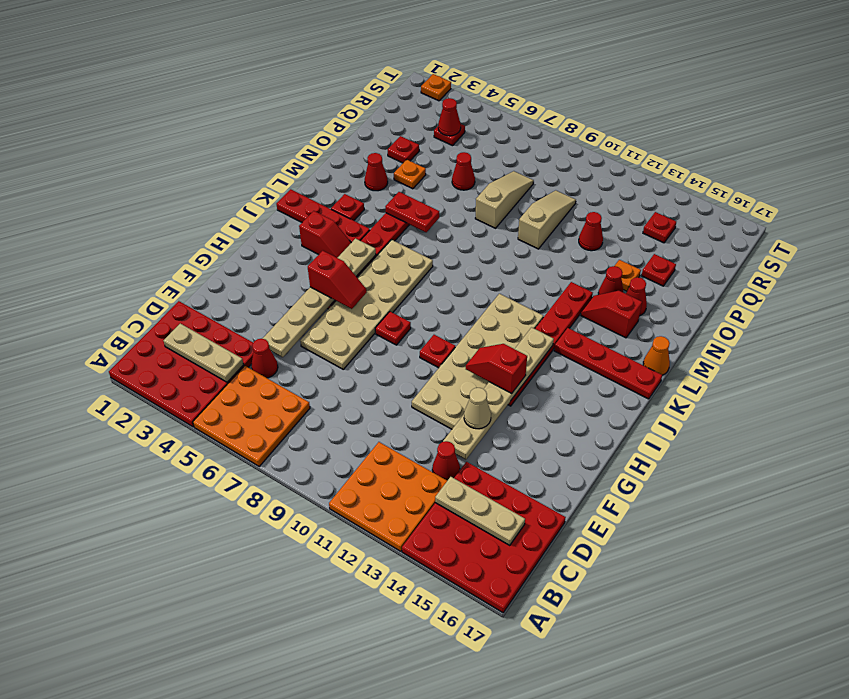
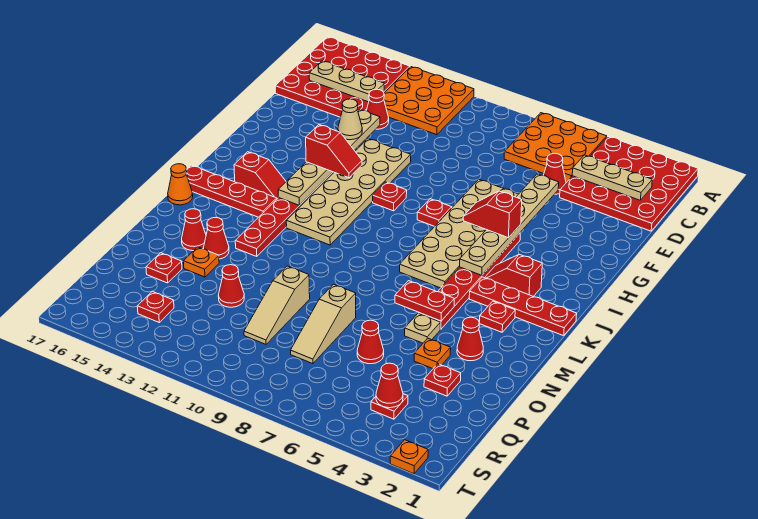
red slope M14:M15 level 1 top 15 -> red slope J14:J15 level 1 top 15
none -> tan plate N5 level 1

